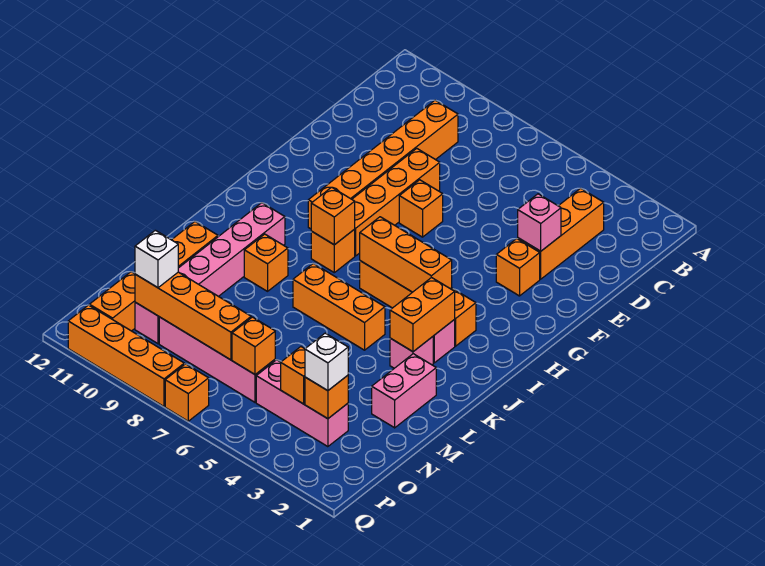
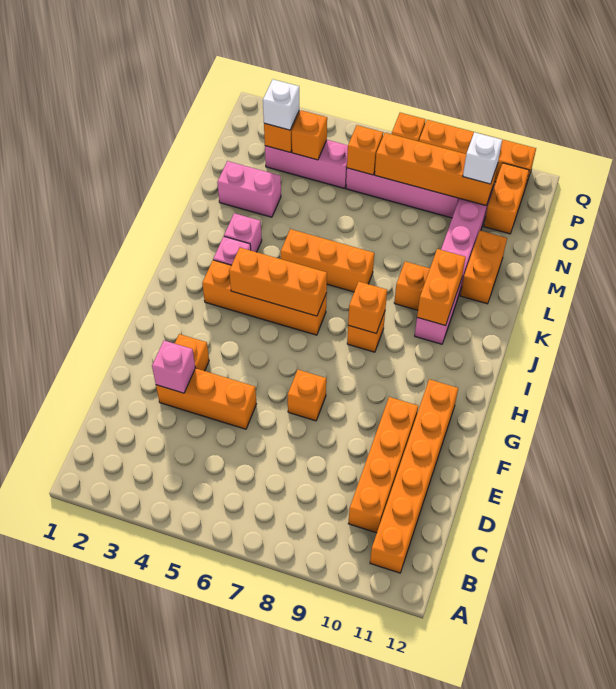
orange brick C3:E3 level 1 -> orange brick E3:E5 level 1
orange brick C9:H9 level 1 -> orange brick B11:G11 level 1
orange brick E8:H8 level 1 -> orange brick C10:F10 level 1
orange brick J3:K3 level 2 -> orange brick J10:K10 level 2
pink brick L2:M2 level 1 -> pink brick M2:M3 level 1

